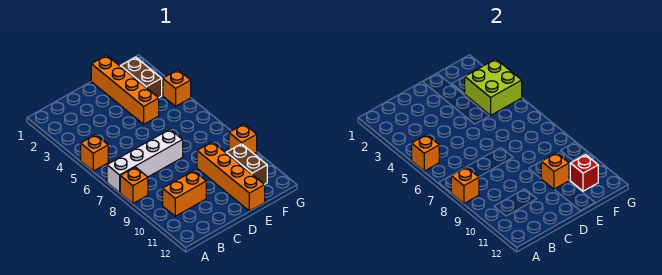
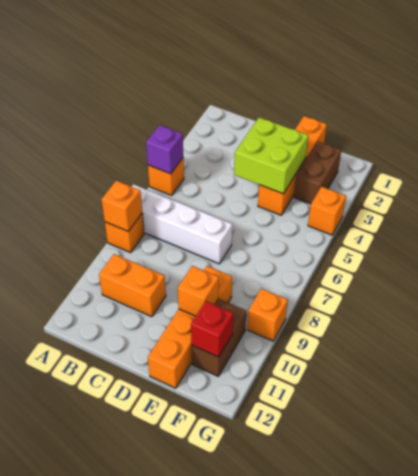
orange brick A5 level 2 -> purple brick A5 level 2
lime brick F3:G4 level 2 -> lime brick D3:E4 level 2

